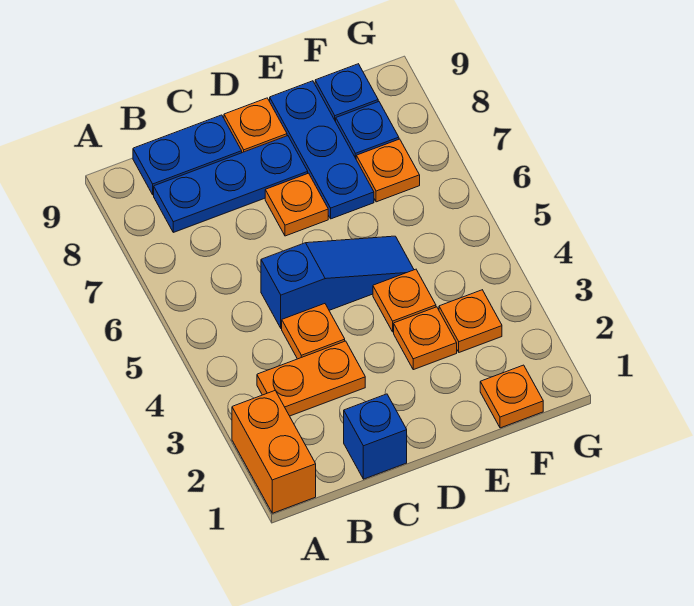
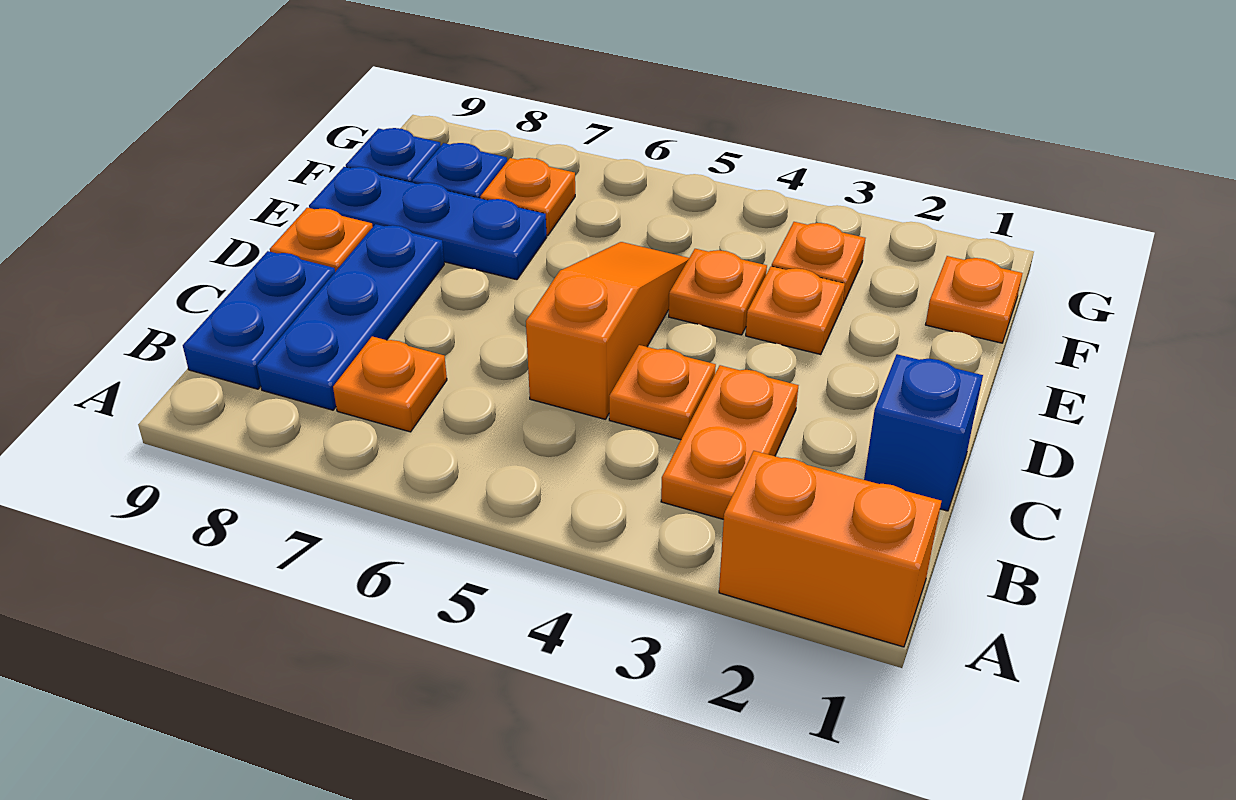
blue slope C5:E5 level 1 top C -> orange slope C5:E5 level 1 top C
orange plate D7 level 1 -> orange plate B7 level 1

